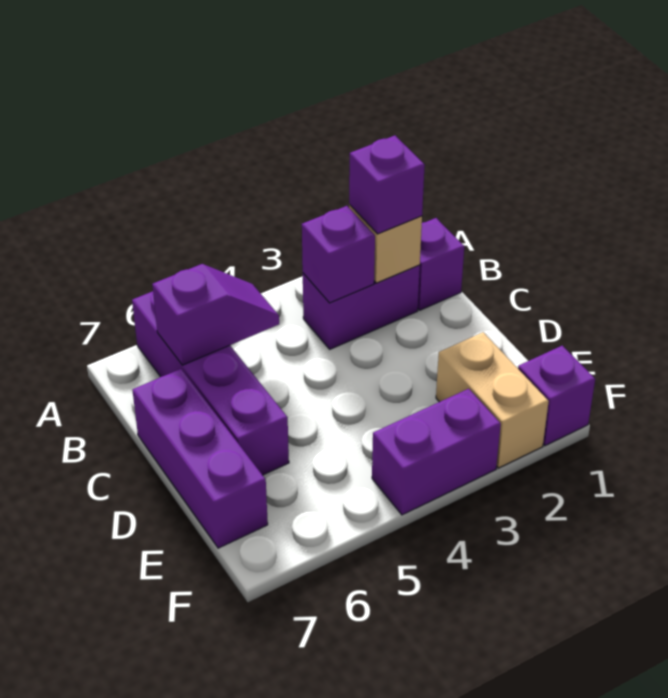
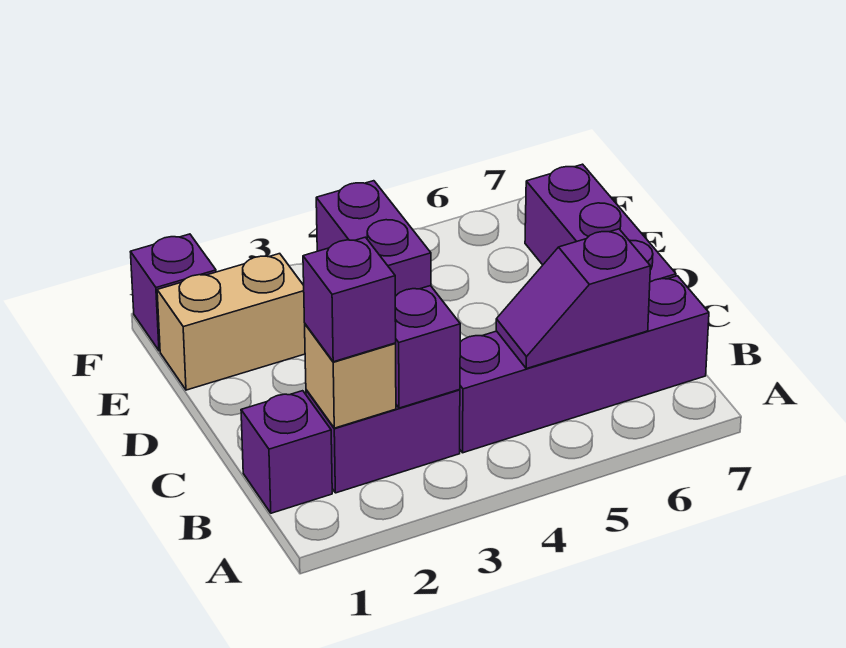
purple brick A6:D6 level 1 -> purple brick B4:B7 level 1
tan brick E2:F2 level 1 -> tan brick E1:E2 level 1
purple brick F3:F4 level 1 -> purple brick E4:F4 level 1

